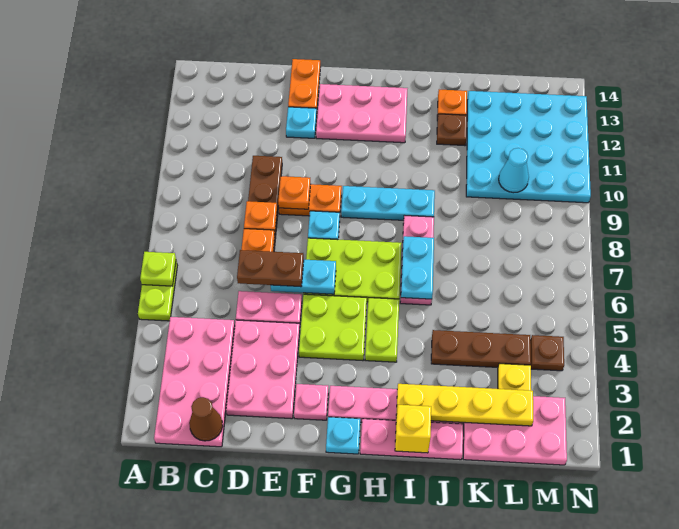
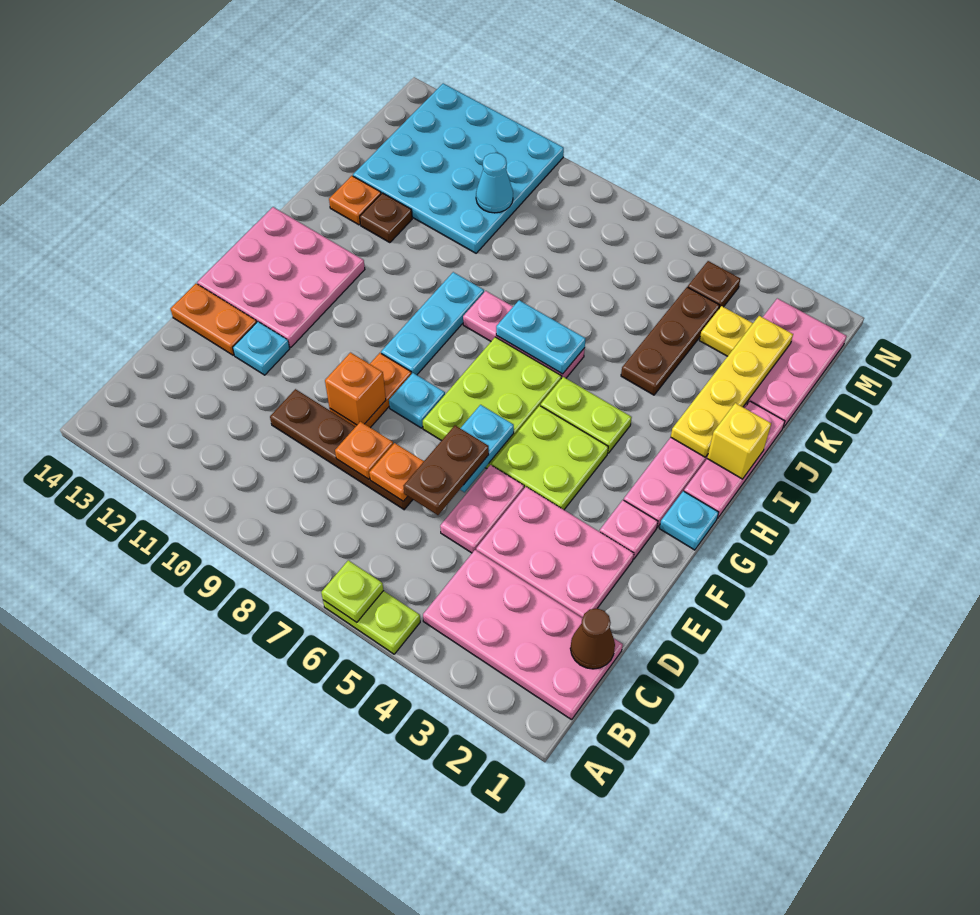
orange plate E9 level 2 -> orange brick E9 level 2
pink plate F12:H13 level 1 -> pink plate F12:H14 level 1

